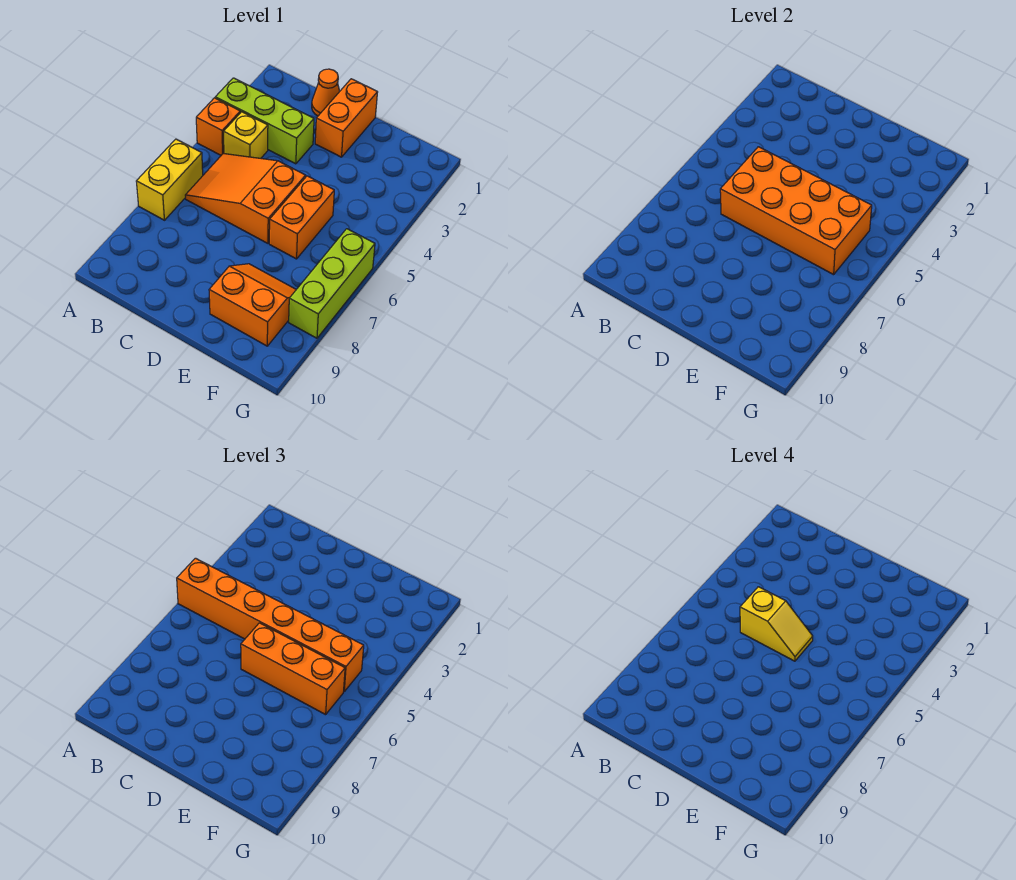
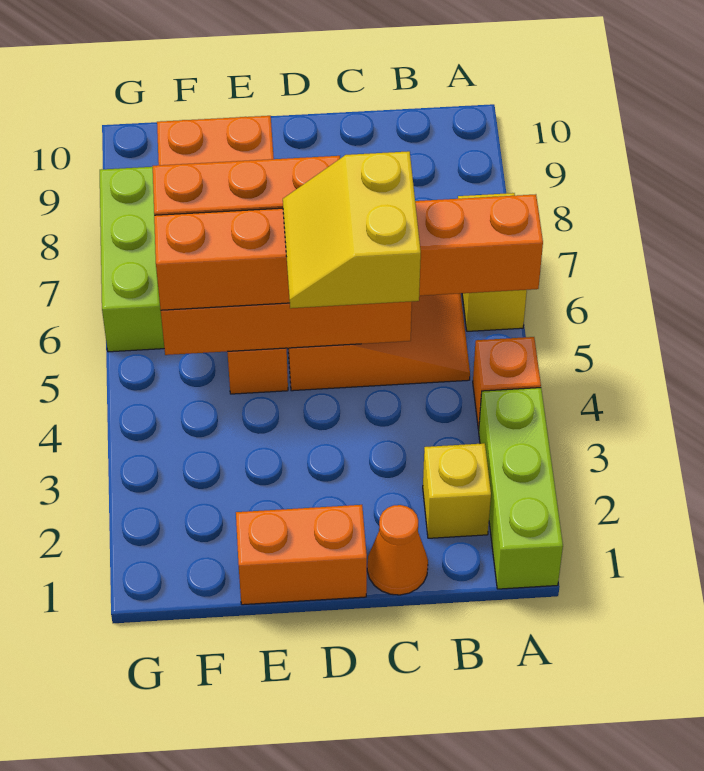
lime brick A3:C3 level 1 -> lime brick A1:A3 level 1
yellow brick B4 level 1 -> yellow brick B2 level 1
yellow slope C5:D5 level 4 top C -> yellow slope C4:D5 level 4 top C
orange brick D1:D2 level 1 -> orange brick D1:E1 level 1

